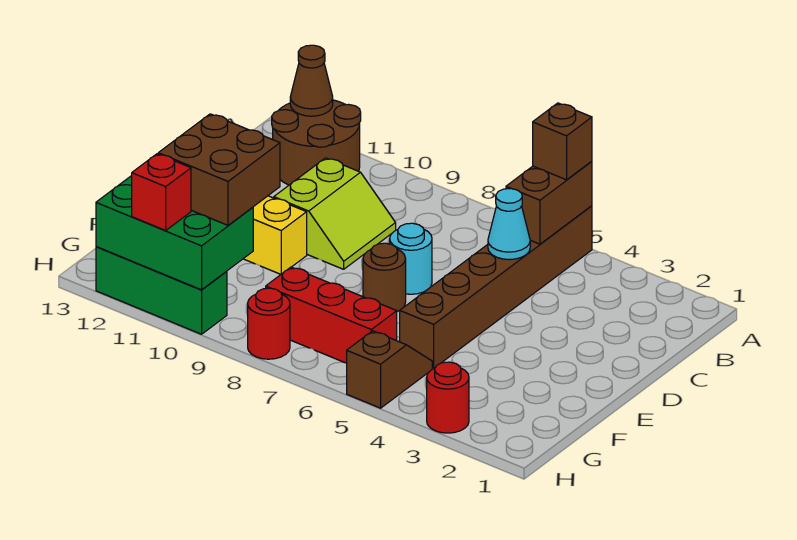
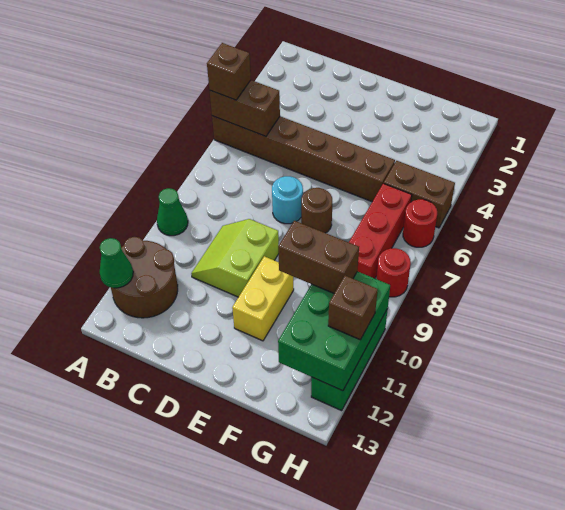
none -> green cone A9 level 1
brown cone A12 level 2 -> green cone A12 level 2
cyan cone C5 level 2 -> none
lime slope C9:D10 level 1 top 10 -> lime slope C9:D10 level 1 top D
brown brick F10:G11 level 3 -> brown brick F10:G10 level 3
brown slope G5:H5 level 1 top H -> brown brick G5:H5 level 1
red round brick H3 level 1 -> red round brick H6 level 1
red brick H11 level 3 -> brown brick H11 level 3

